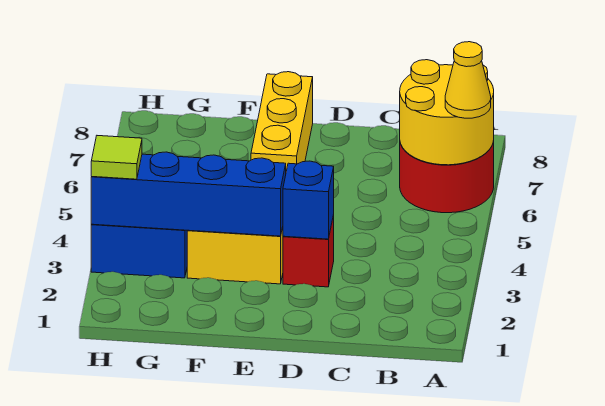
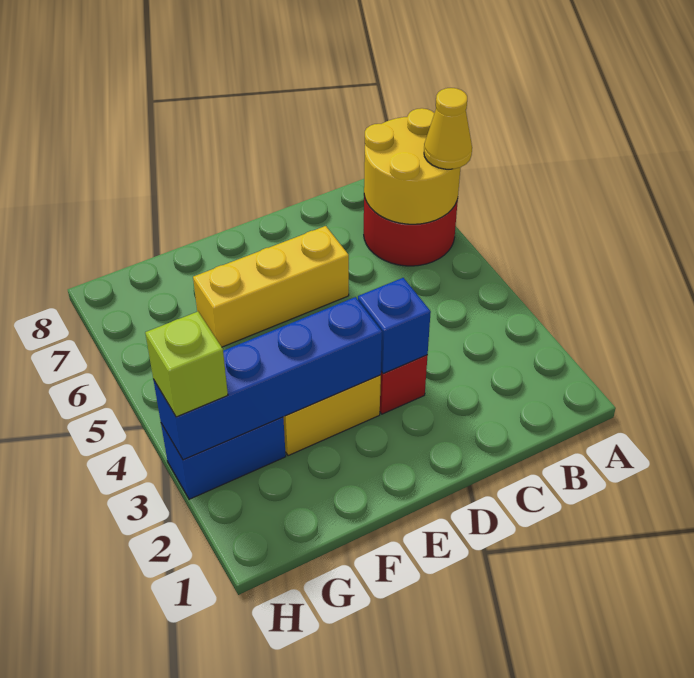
yellow brick E6:E8 level 1 -> yellow brick D6:F6 level 1
lime tile H3 level 3 -> lime brick H3 level 3

